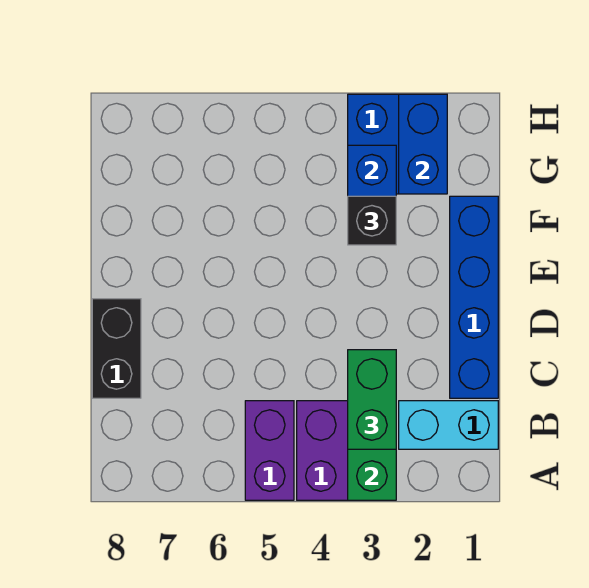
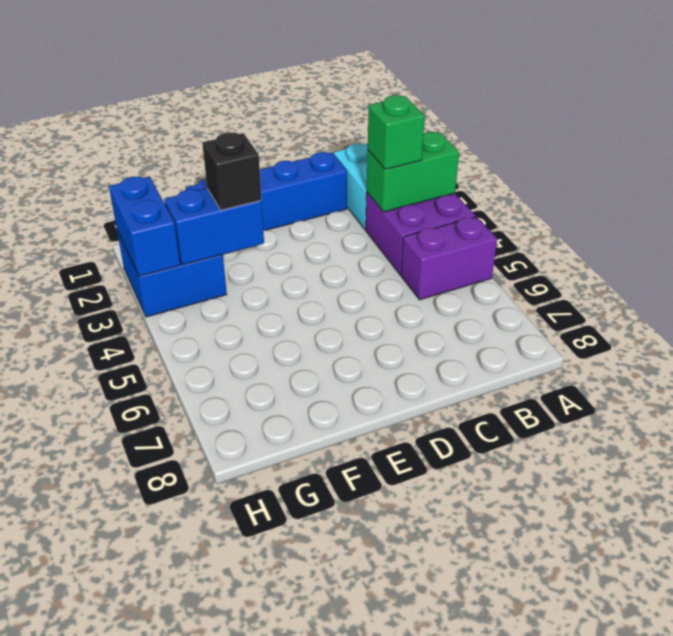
green brick B3:C3 level 3 -> green brick B3 level 3
black brick C8:D8 level 1 -> none
blue brick G2:H2 level 2 -> blue brick H2:H3 level 2

